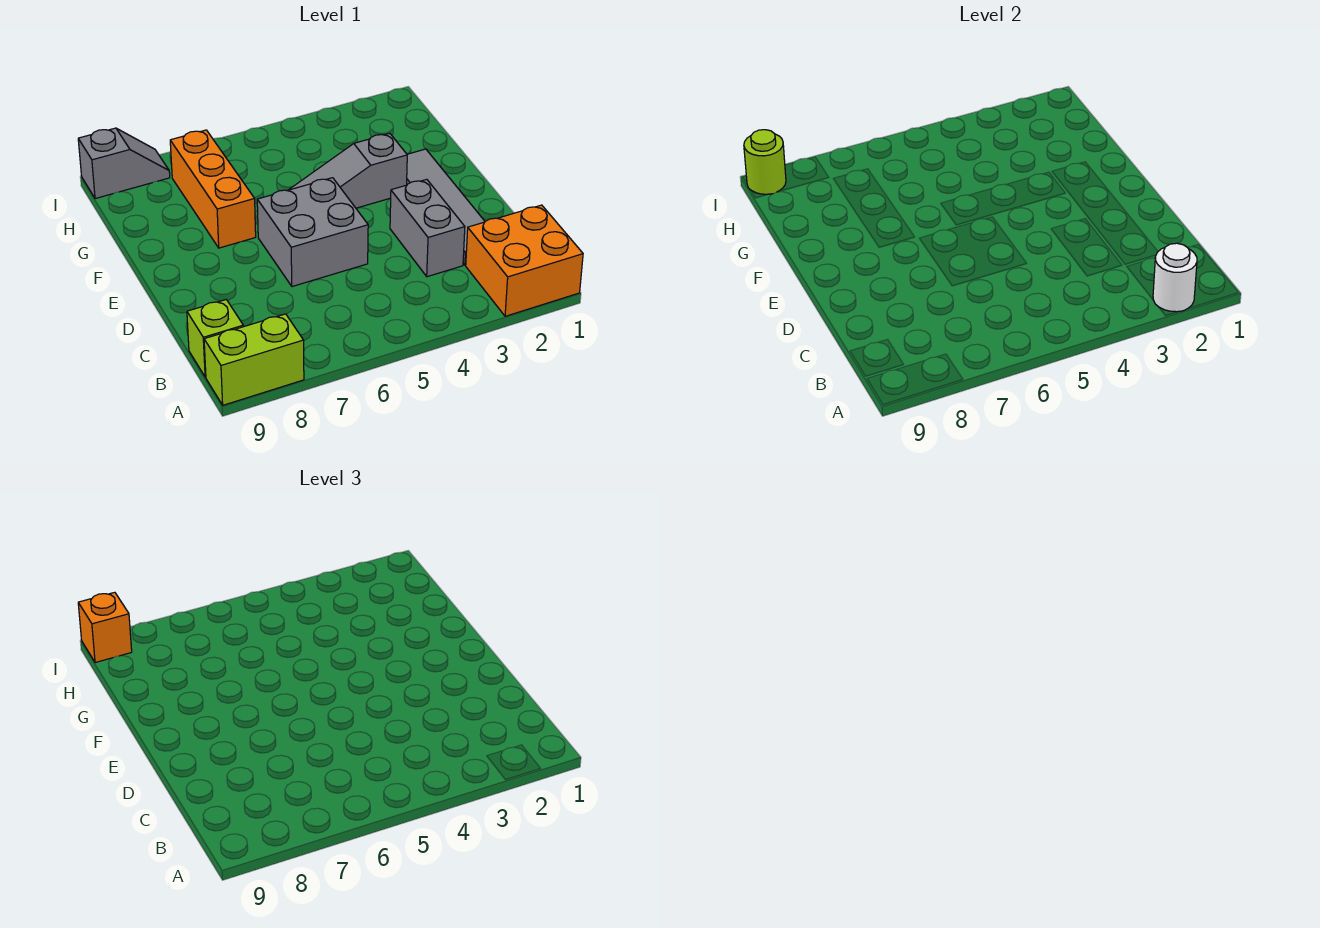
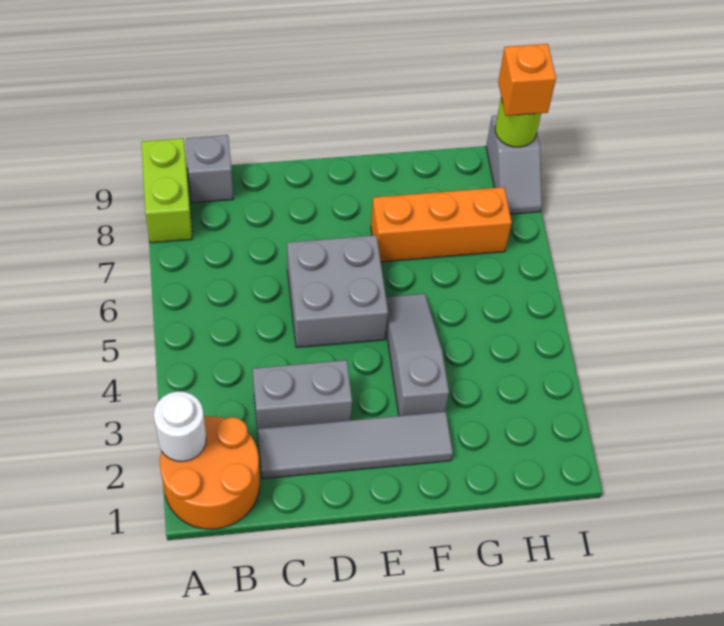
orange brick A1:B2 level 1 -> orange round brick A1:B2 level 1
lime brick B9 level 1 -> grey brick B9 level 1

